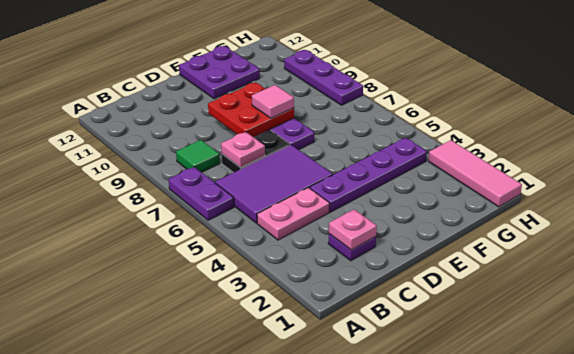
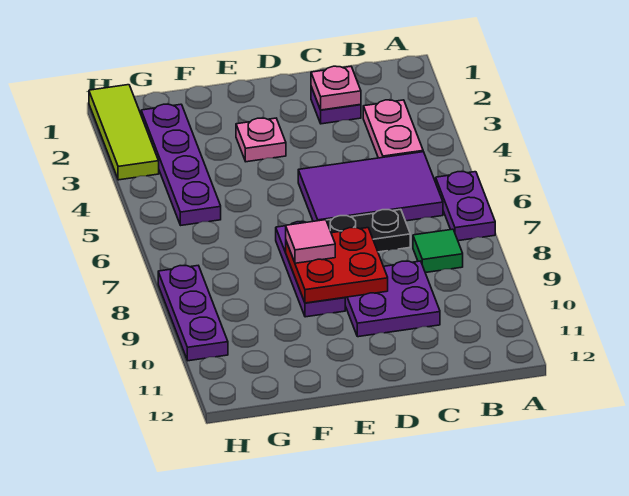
pink plate B4:C4 level 1 -> pink plate B3:B4 level 1
pink plate C7 level 2 -> pink plate E3 level 1
purple plate D4:G4 level 1 -> purple plate G2:G5 level 1
purple plate E11:F12 level 1 -> purple plate C9:D10 level 1
pink tile H1:H3 level 1 -> lime tile H1:H3 level 1

